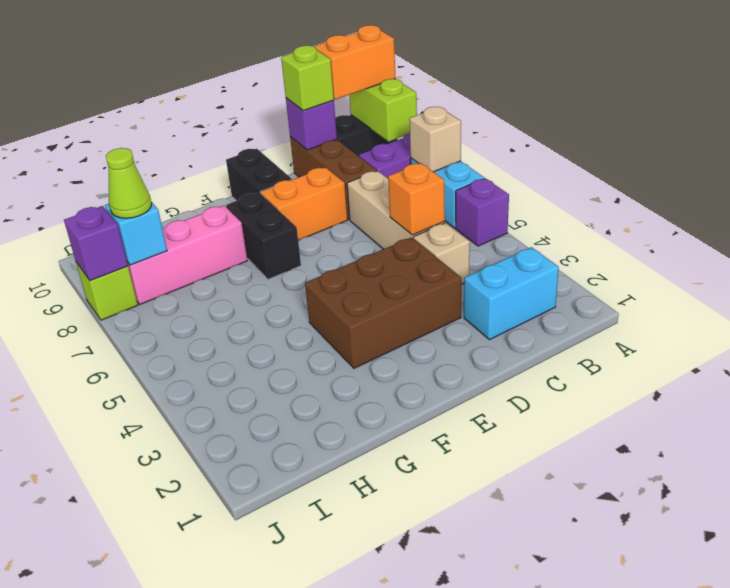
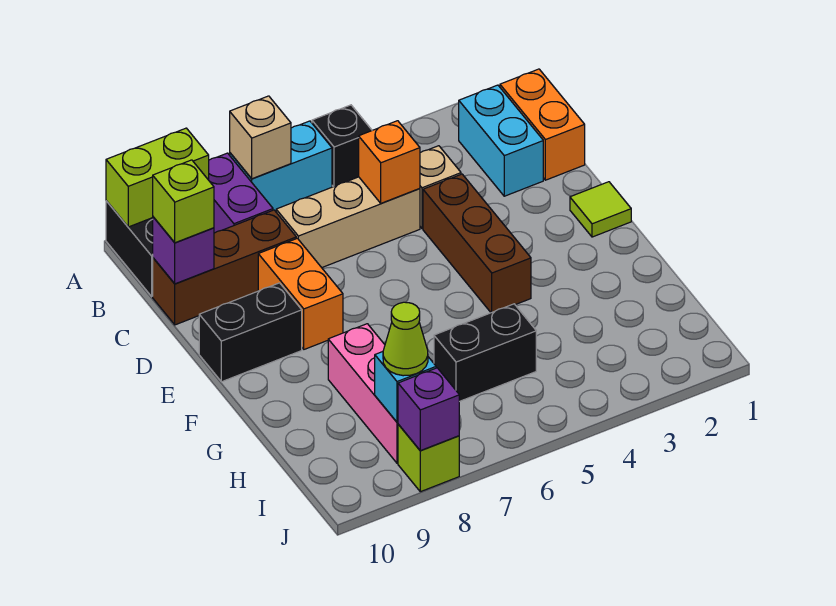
purple brick A5 level 1 -> black brick A5 level 1
orange brick A10:B10 level 3 -> orange brick B1:C1 level 1
brown brick D3:F4 level 1 -> brown brick D4:F4 level 1
none -> lime tile E1 level 1
black brick F7:F8 level 1 -> black brick H5:H6 level 1

